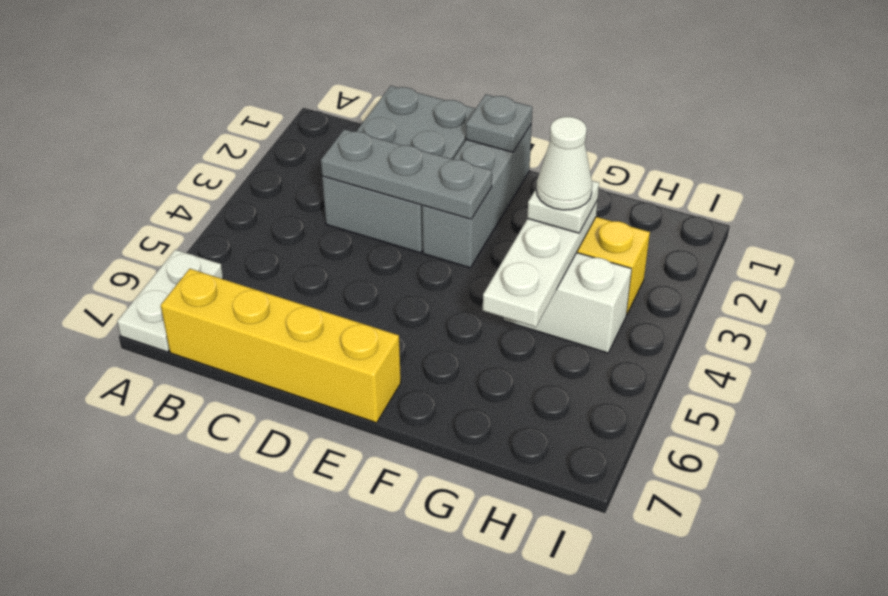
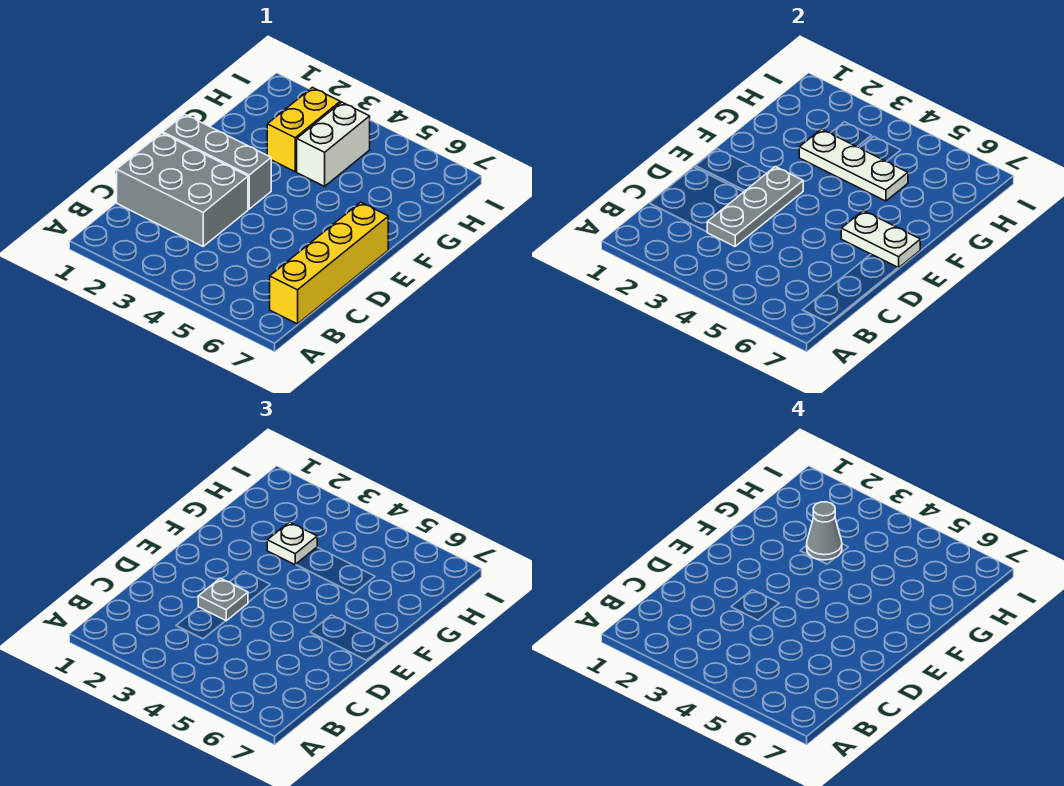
white plate A6:A7 level 1 -> white plate E6:E7 level 2
grey plate E1 level 2 -> grey plate D3 level 3
white cone G3 level 4 -> grey cone G3 level 4

